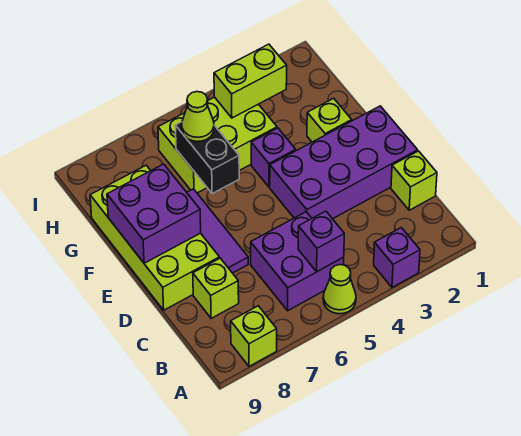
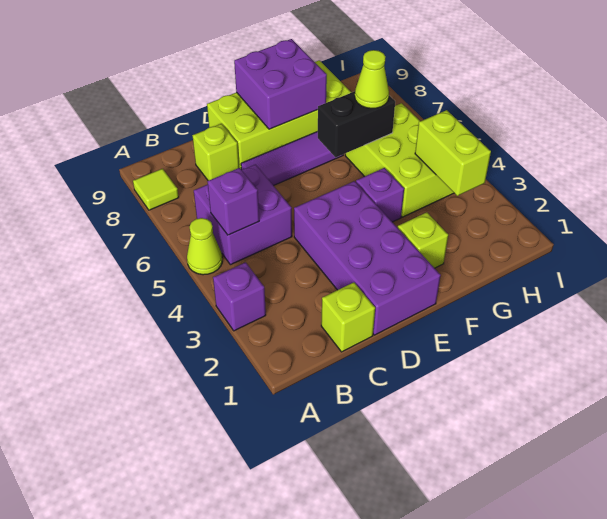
lime brick A8 level 1 -> lime tile A8 level 1

